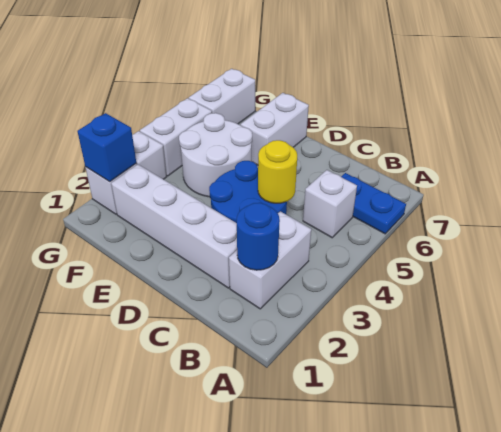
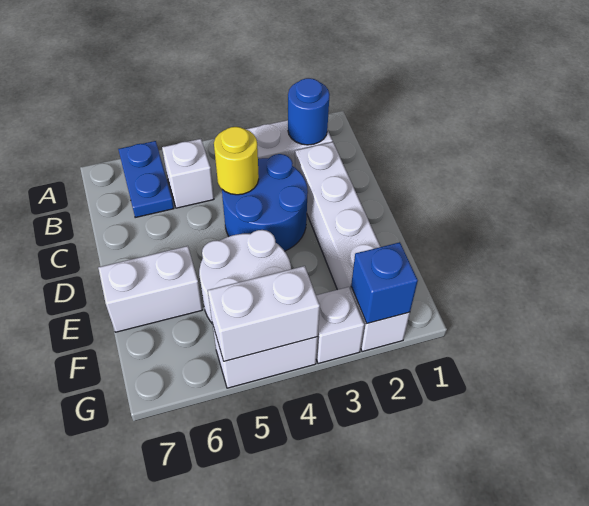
white brick G6:G7 level 1 -> white brick G4:G5 level 2

